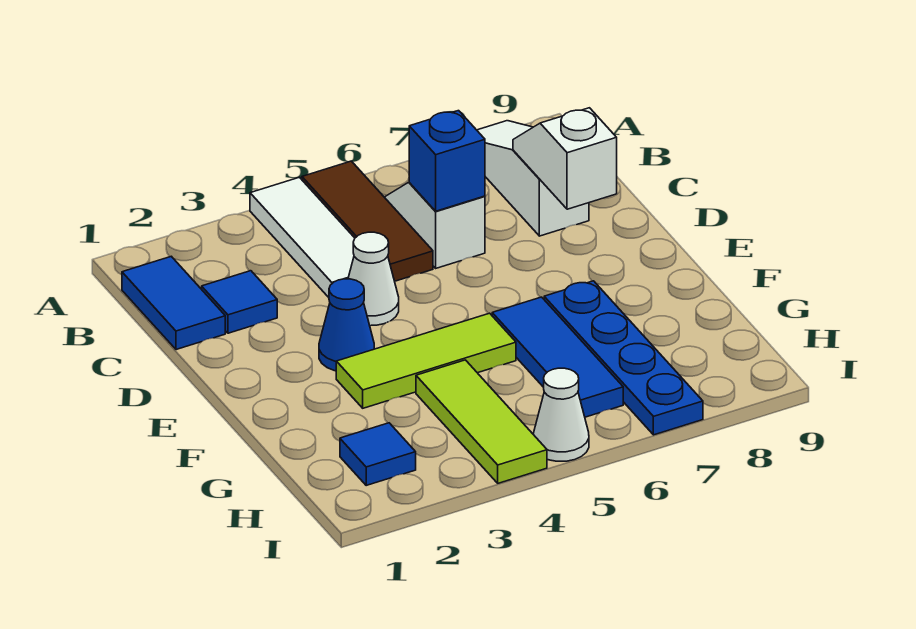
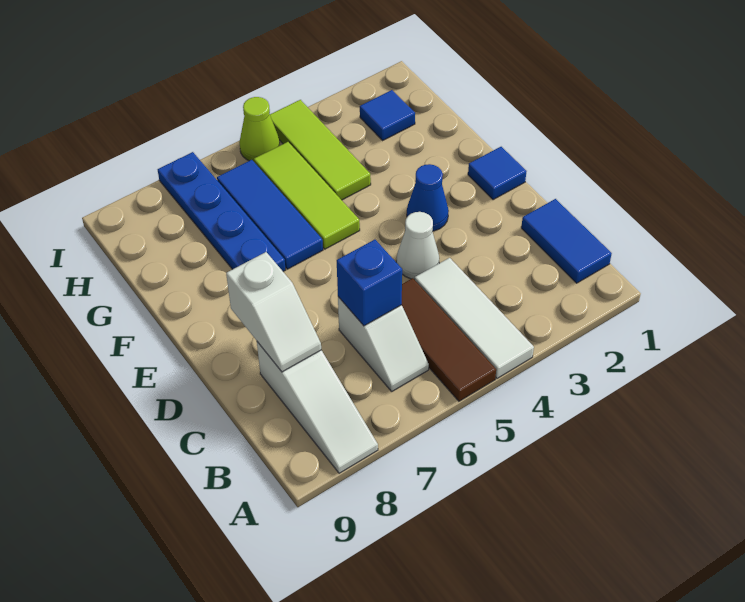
blue tile C2 level 1 -> blue tile E1 level 1
lime tile F3:F5 level 1 -> lime tile F5:H5 level 1
white cone I5 level 1 -> lime cone I5 level 1

